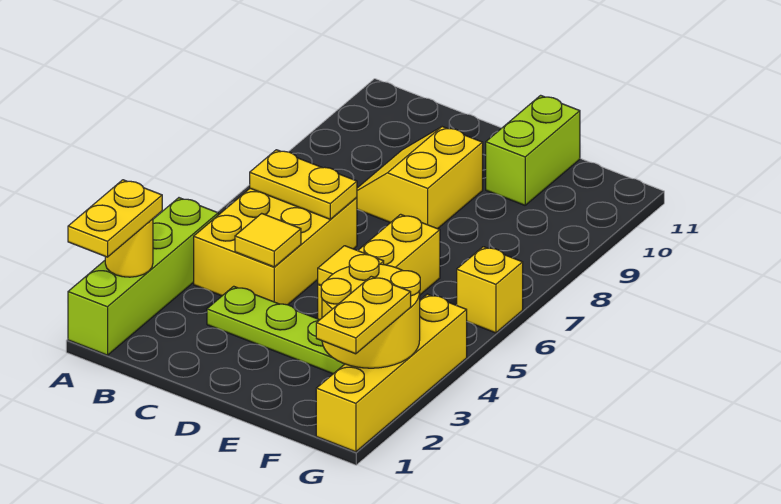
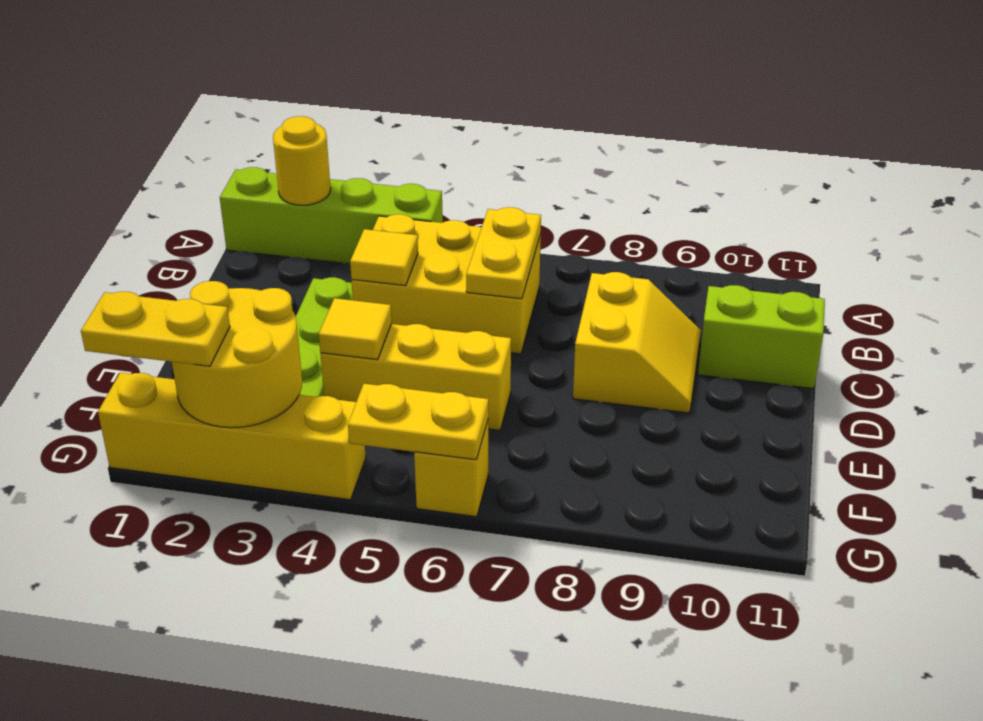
yellow plate A1:A2 level 3 -> yellow plate G5:G6 level 2
yellow slope C8:D9 level 1 top D -> yellow slope C8:D9 level 1 top 8
lime brick E10:E11 level 1 -> lime brick C10:C11 level 1

